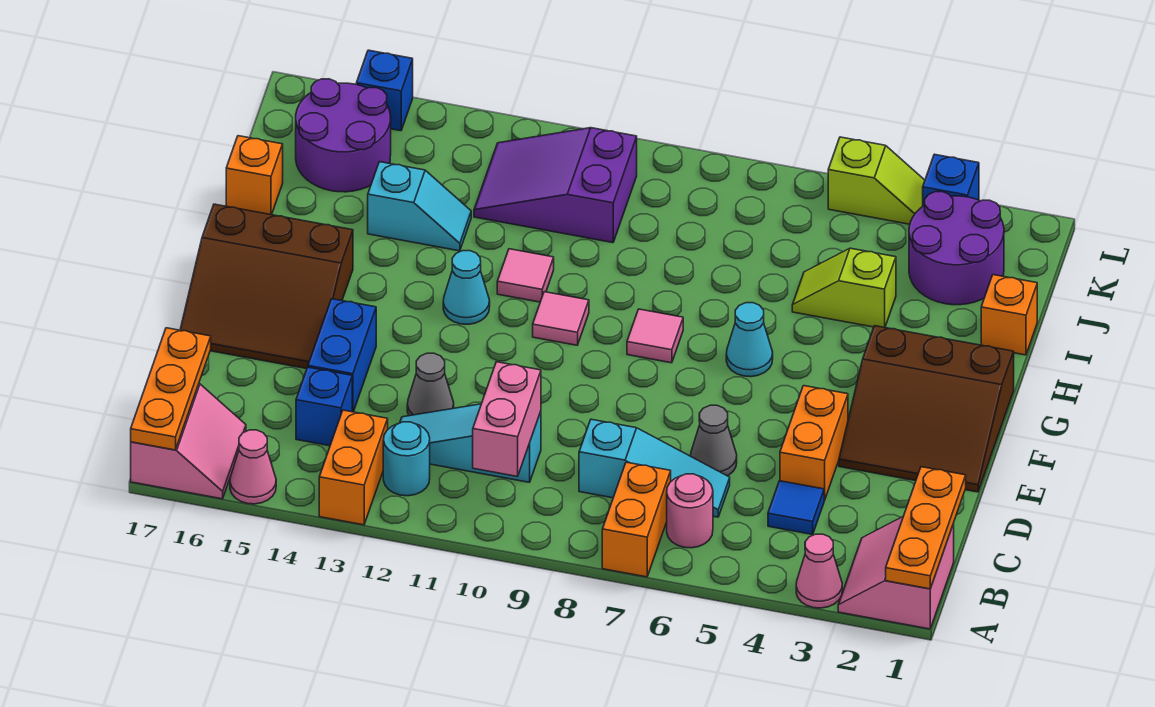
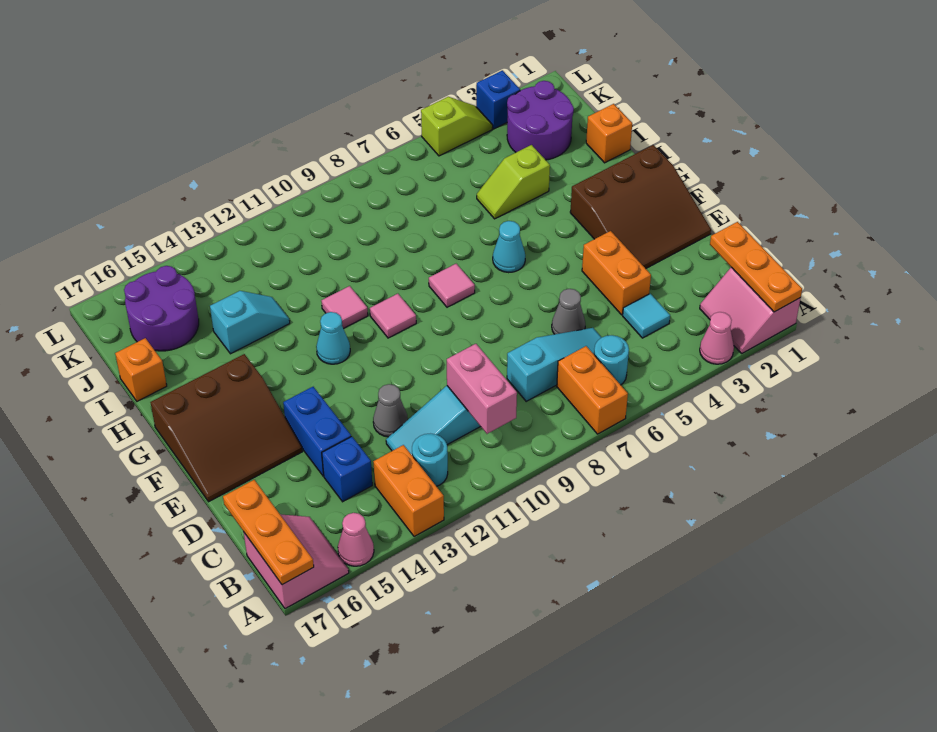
pink round brick B6 level 1 -> cyan round brick B6 level 1
blue tile C4 level 1 -> cyan tile C4 level 1
purple slope J10:K12 level 1 top 10 -> none
blue brick L15 level 1 -> none

